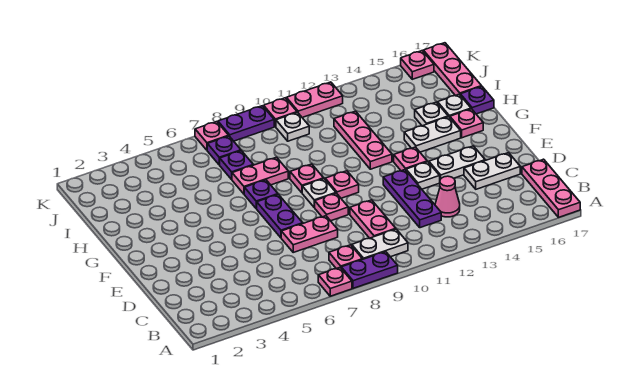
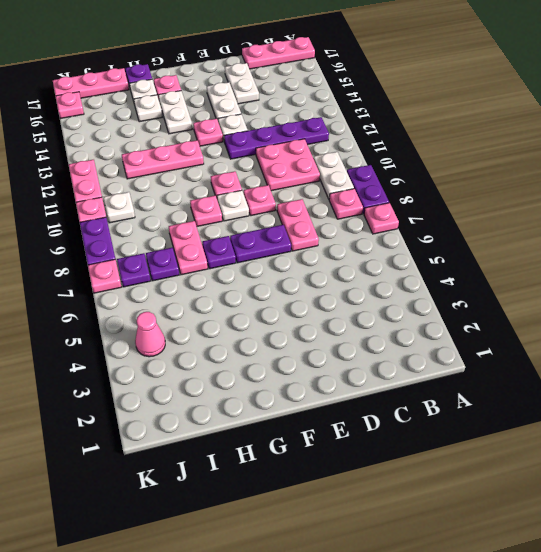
pink plate C10:D10 level 1 -> pink plate C10:D11 level 1
purple plate C12:E12 level 1 -> purple plate B12:E12 level 1
pink cone C13 level 1 -> pink cone J4 level 1

